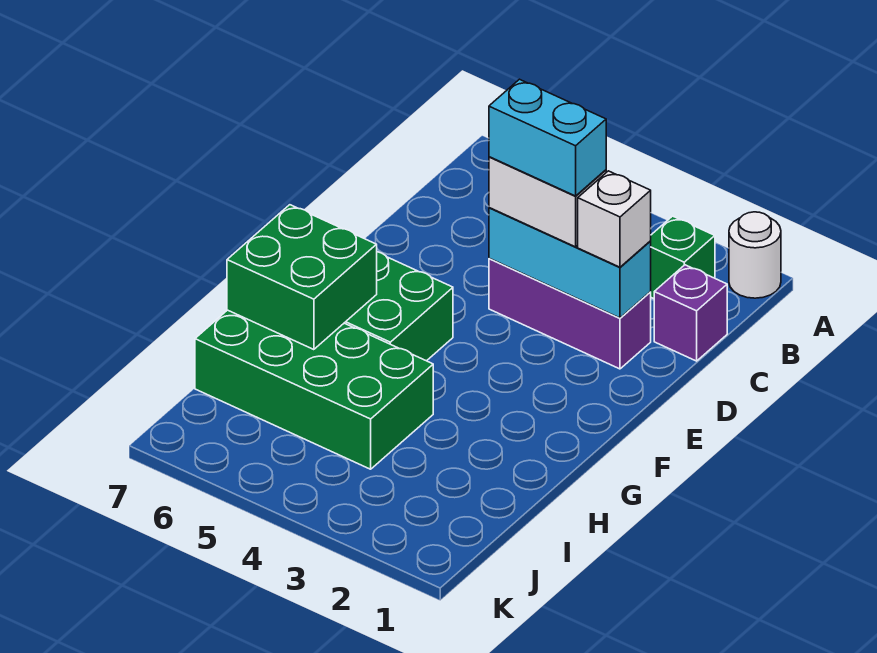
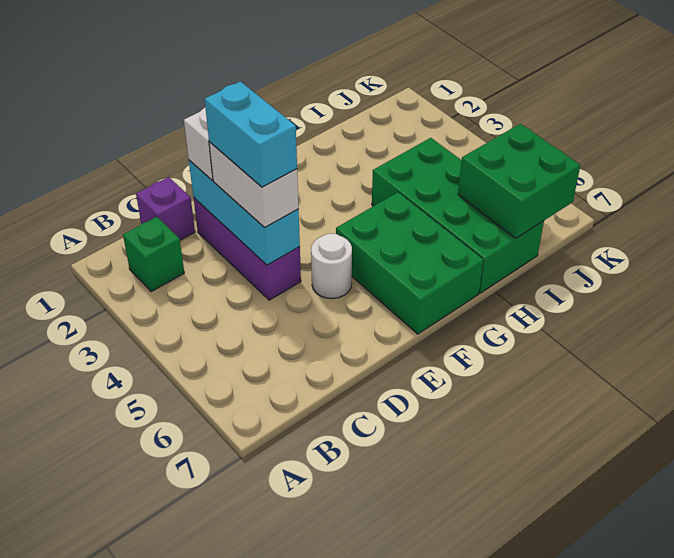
white round brick A1 level 1 -> white round brick E5 level 1
green brick G6:H7 level 2 -> green brick I6:J7 level 2

